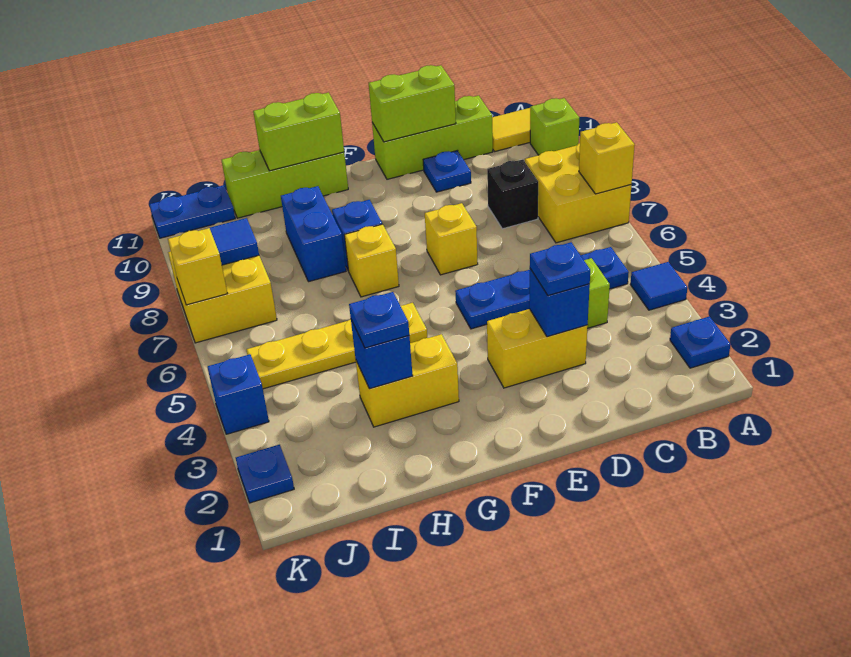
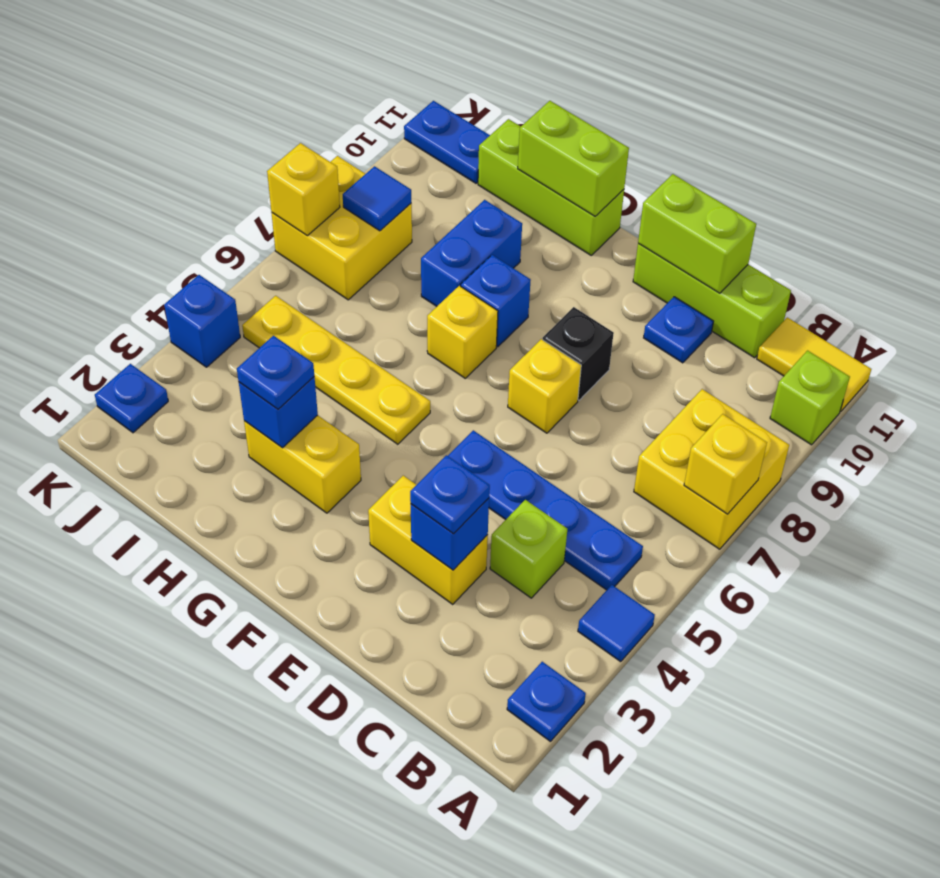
black brick C8 level 1 -> black brick E8 level 1

